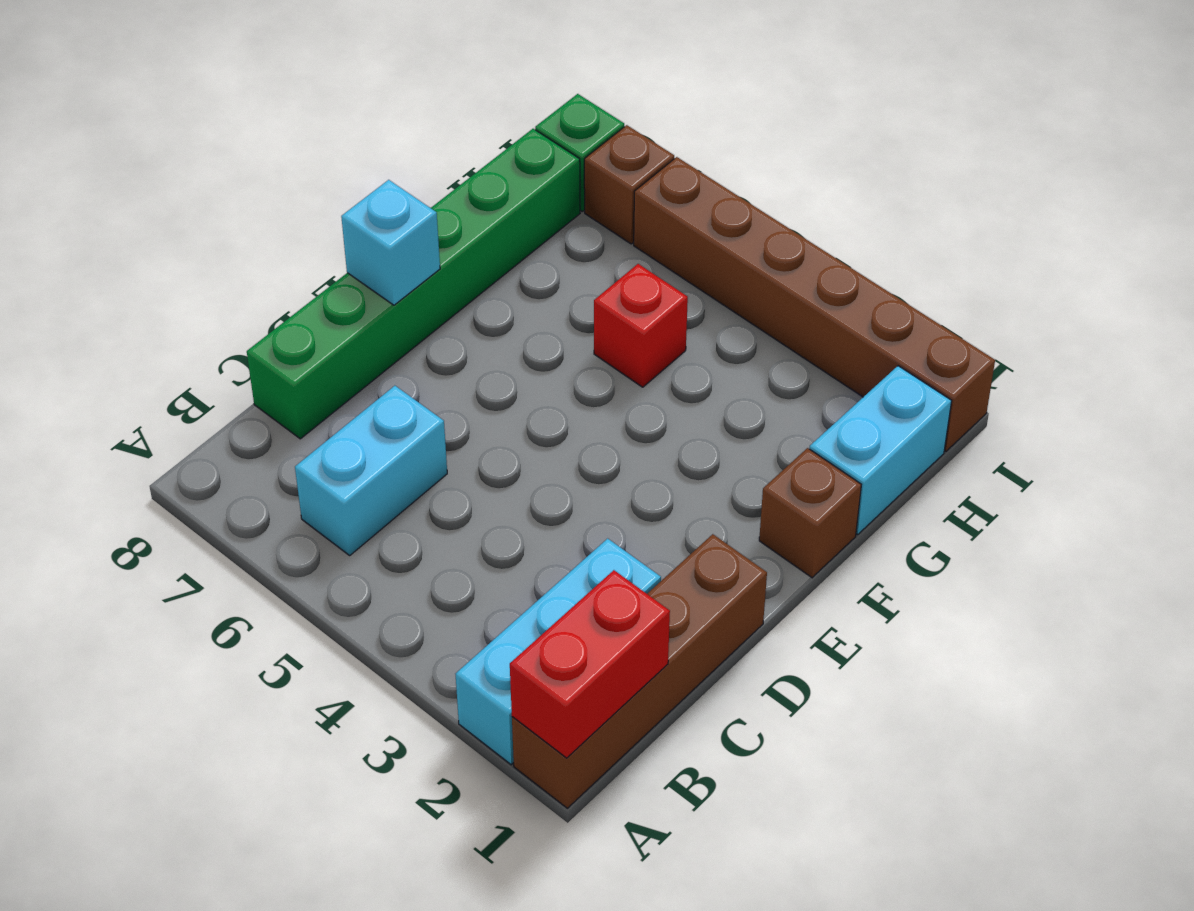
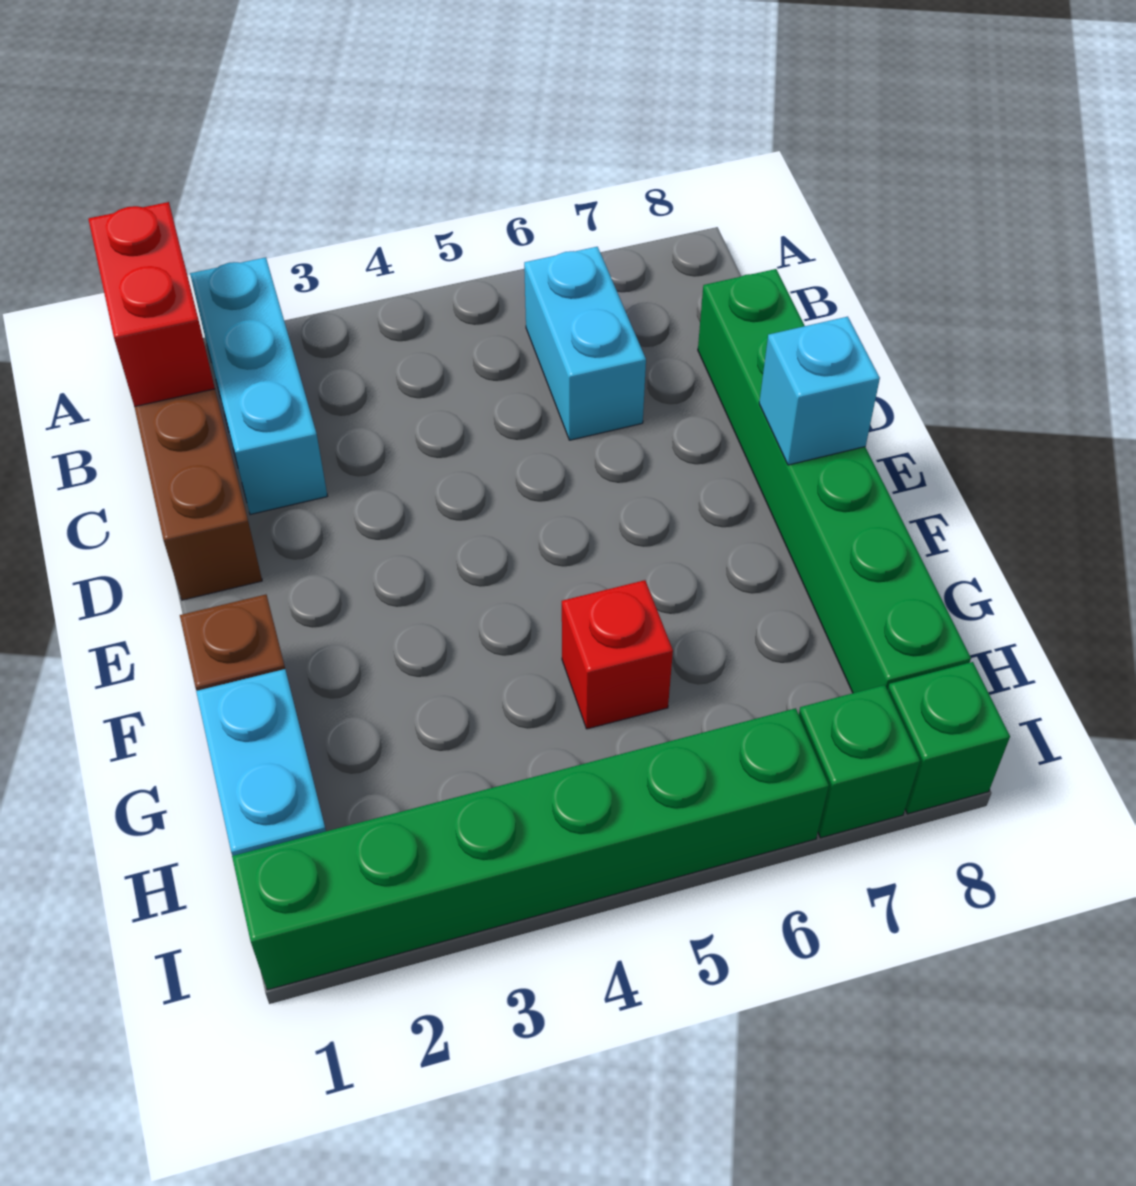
brown brick I1:I6 level 1 -> green brick I1:I6 level 1
brown brick I7 level 1 -> green brick I7 level 1

